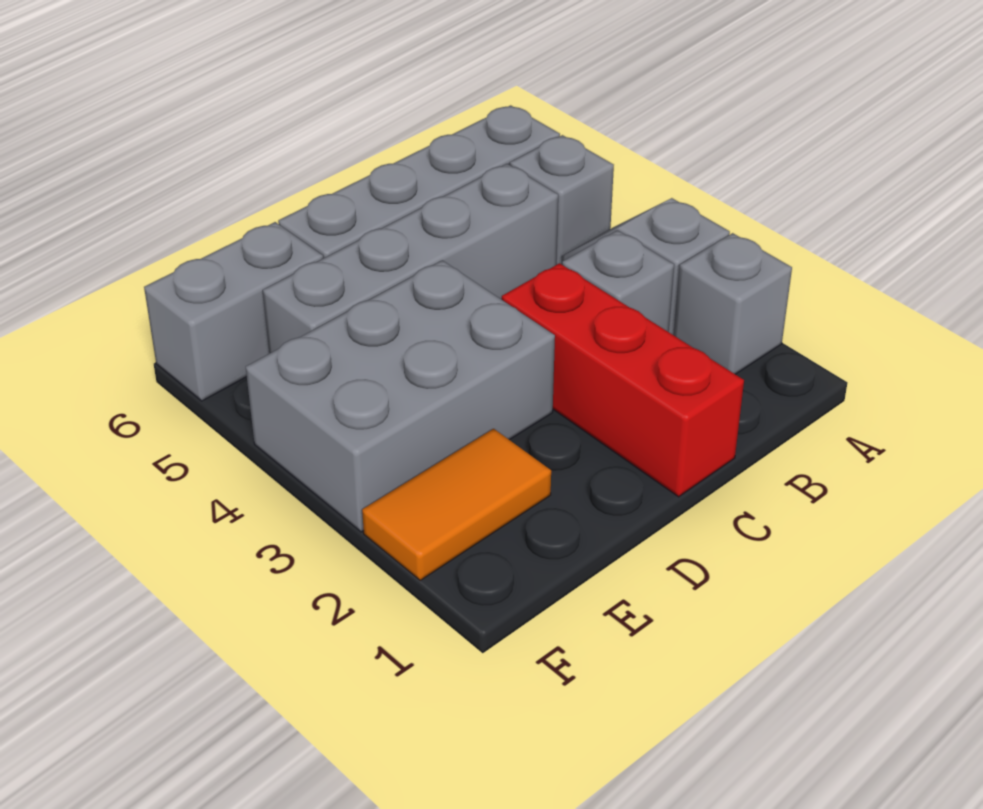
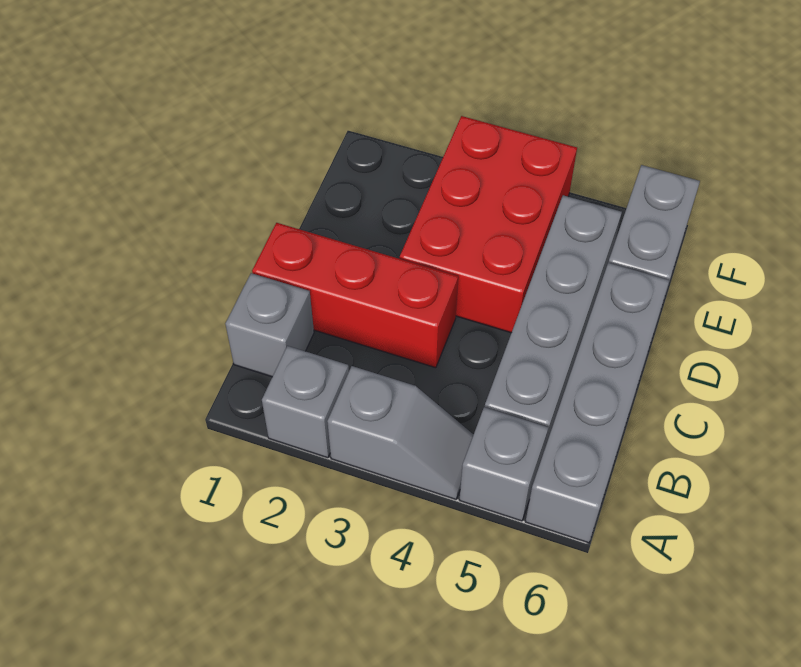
grey brick B3 level 1 -> grey brick B1 level 1
grey brick D3:F4 level 1 -> red brick D3:F4 level 1
orange tile E2:F2 level 1 -> none

